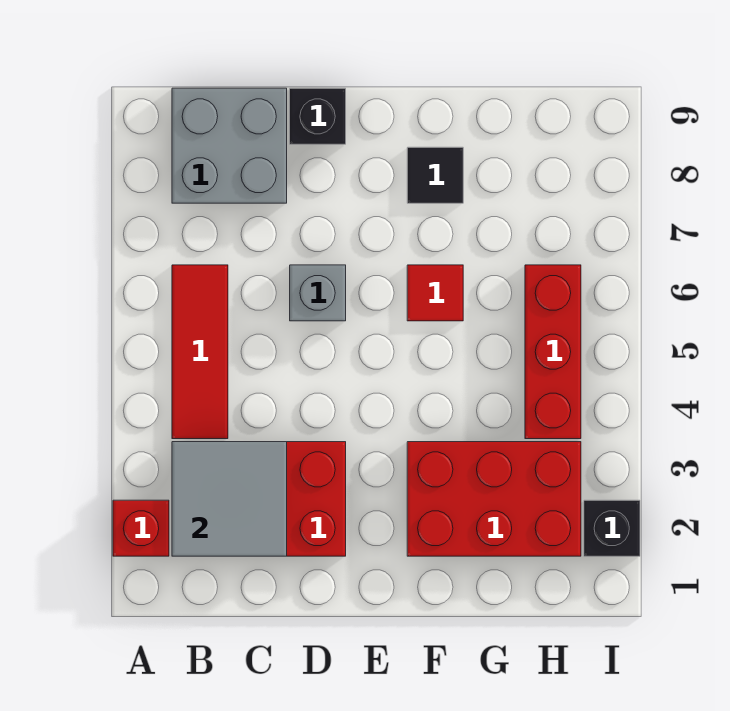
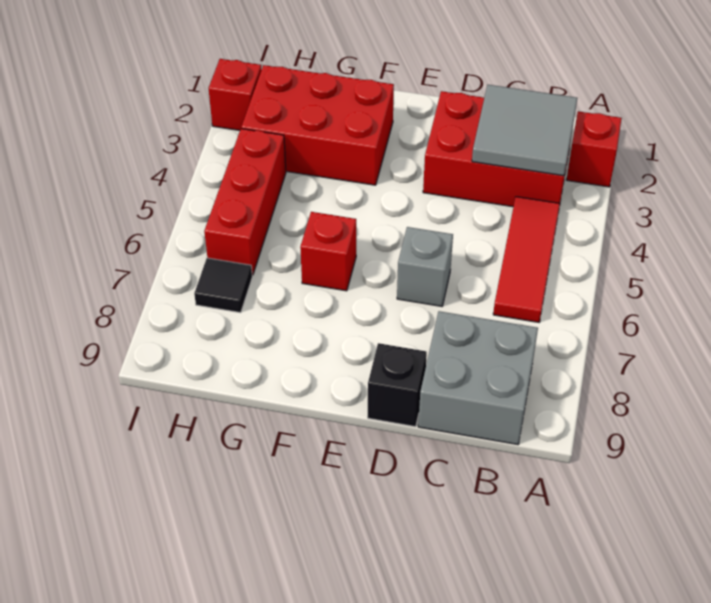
red tile F6 level 1 -> red brick F6 level 1
black tile F8 level 1 -> black tile H7 level 1
black brick I2 level 1 -> red brick I2 level 1

